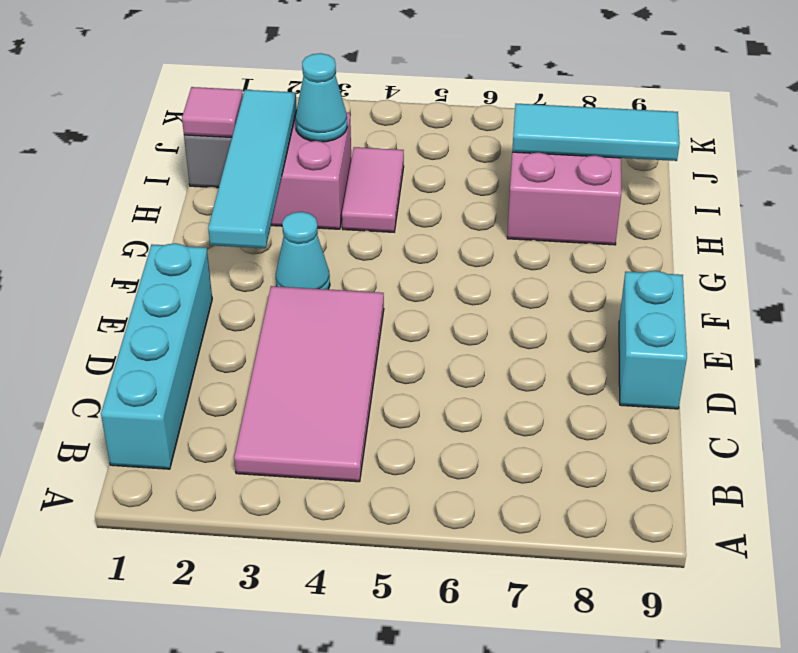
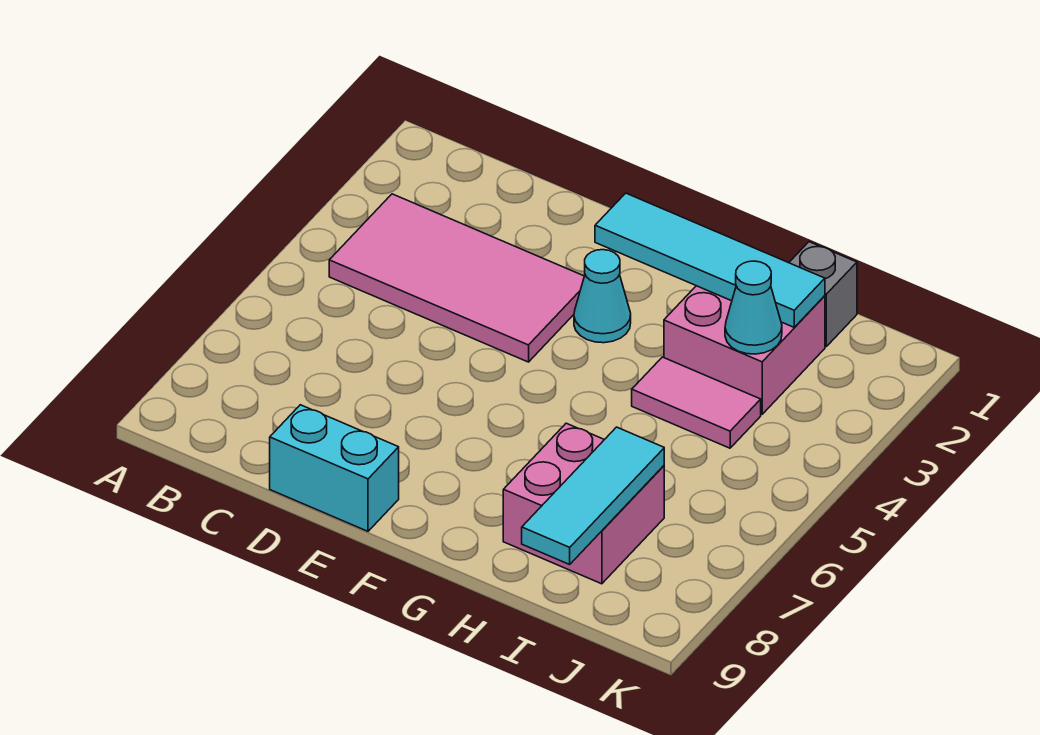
cyan brick B1:E1 level 1 -> none
pink tile I1 level 2 -> none

